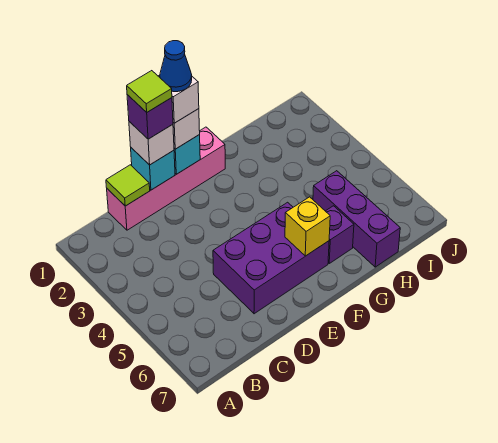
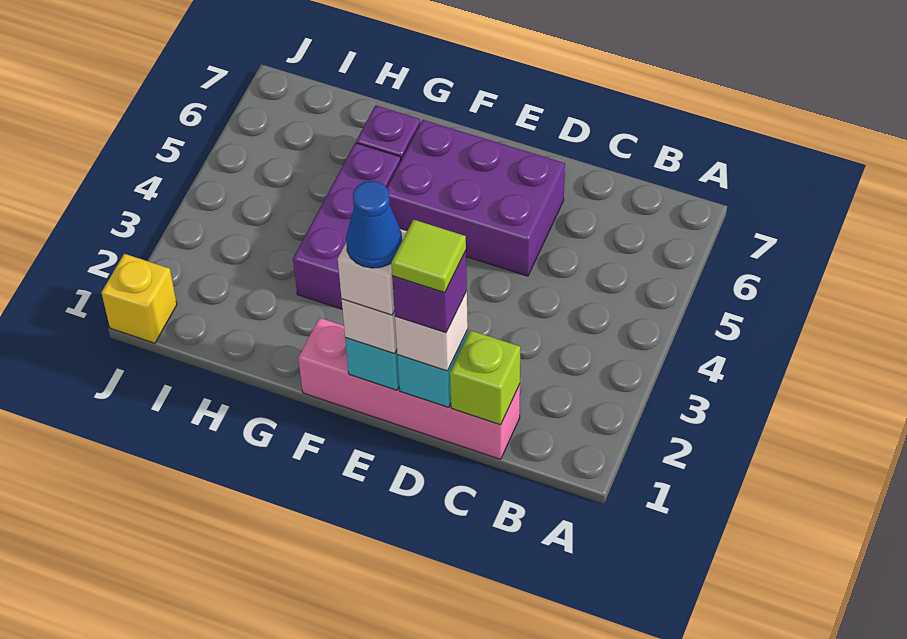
lime tile C1 level 2 -> lime brick C1 level 2
yellow brick F6 level 2 -> yellow brick J1 level 1
purple brick H5:H7 level 1 -> purple brick G3:G5 level 1

